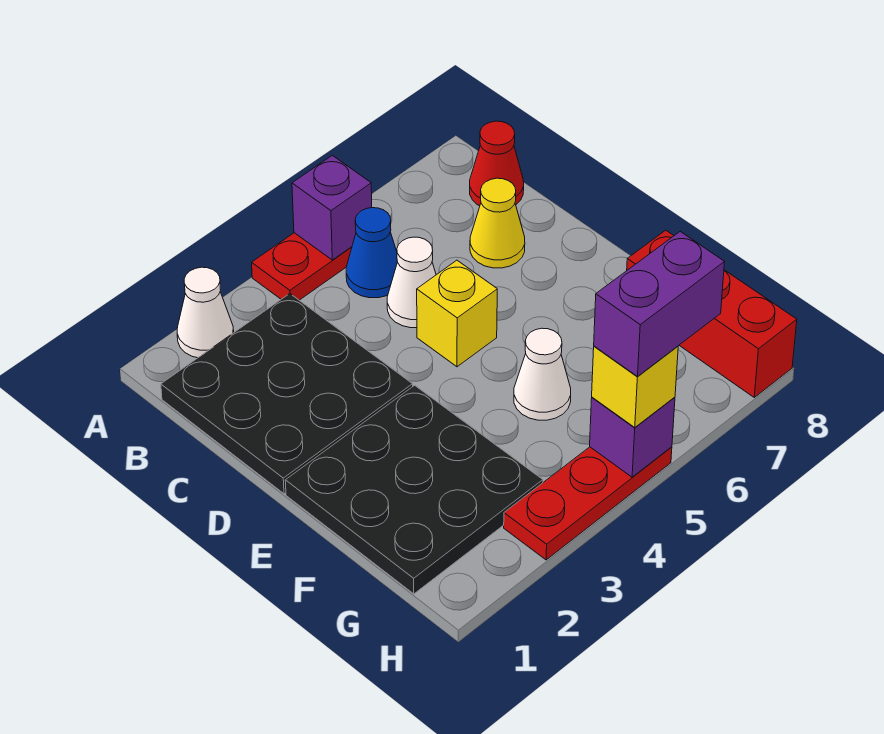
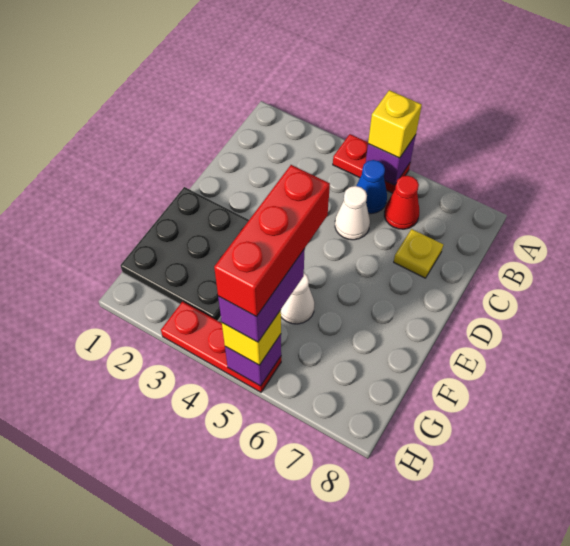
white cone A2 level 1 -> none
black plate B1:D3 level 1 -> none
red cone B8 level 1 -> red cone B6 level 1
yellow cone C7 level 1 -> yellow plate C7 level 1
yellow brick D5 level 1 -> yellow brick A5 level 3
red brick F8:H8 level 1 -> red brick F5:H5 level 5
purple brick H5:H6 level 4 -> purple brick G5:H5 level 4

